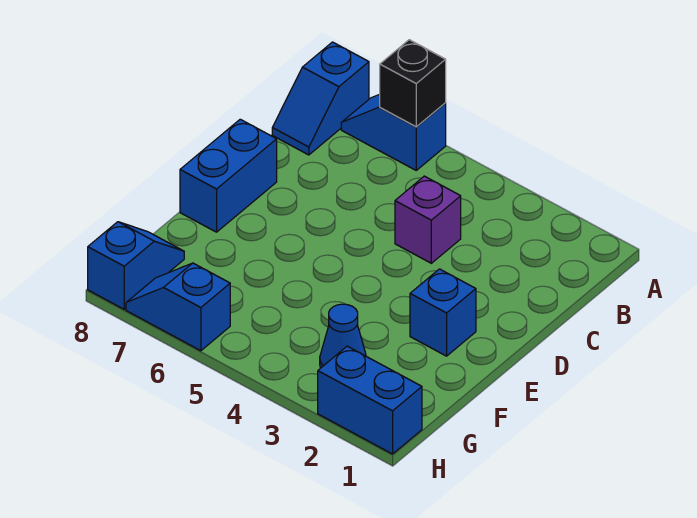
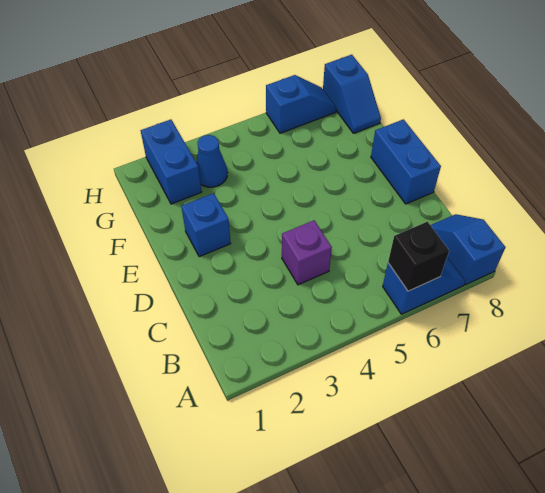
blue brick H1:H2 level 1 -> blue brick G2:H2 level 1

